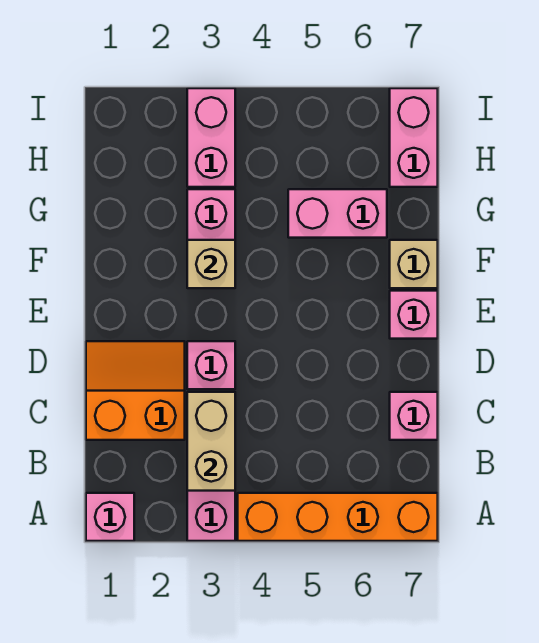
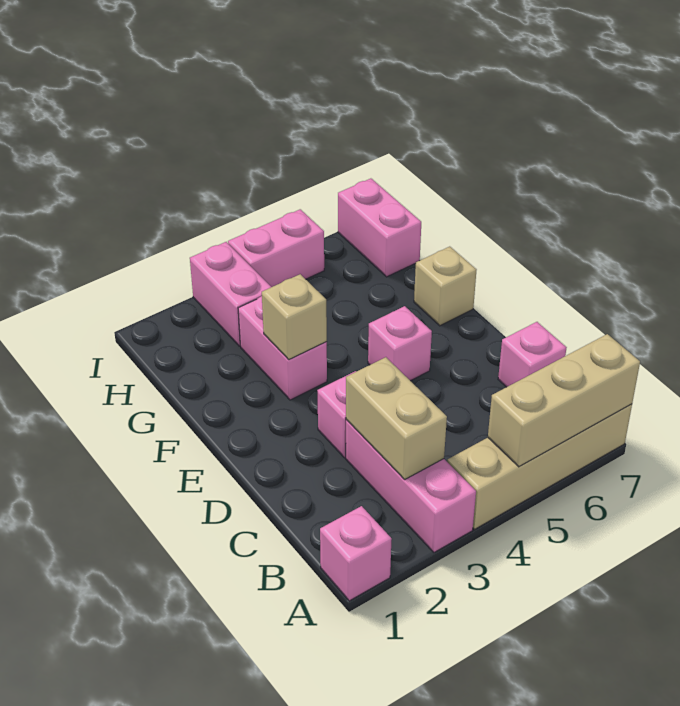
orange brick A4:A7 level 1 -> tan brick A4:A7 level 1
none -> tan brick A5:A7 level 2
orange slope C1:D2 level 1 top C -> none
pink brick E7 level 1 -> pink brick E5 level 1
pink brick G5:G6 level 1 -> pink brick I4:I5 level 1

